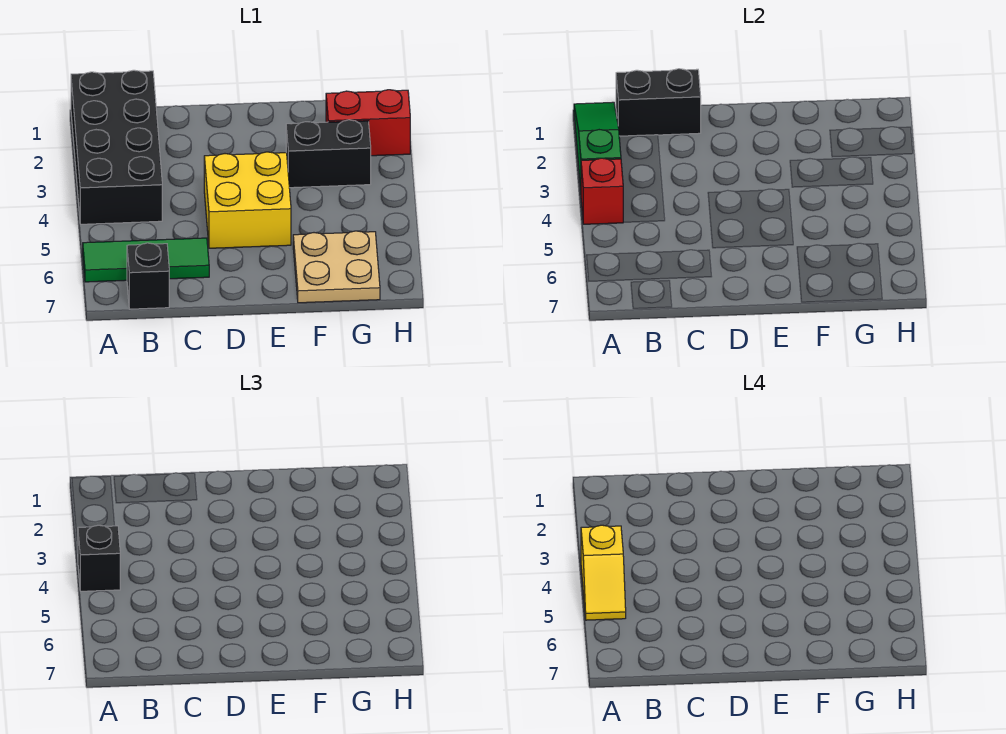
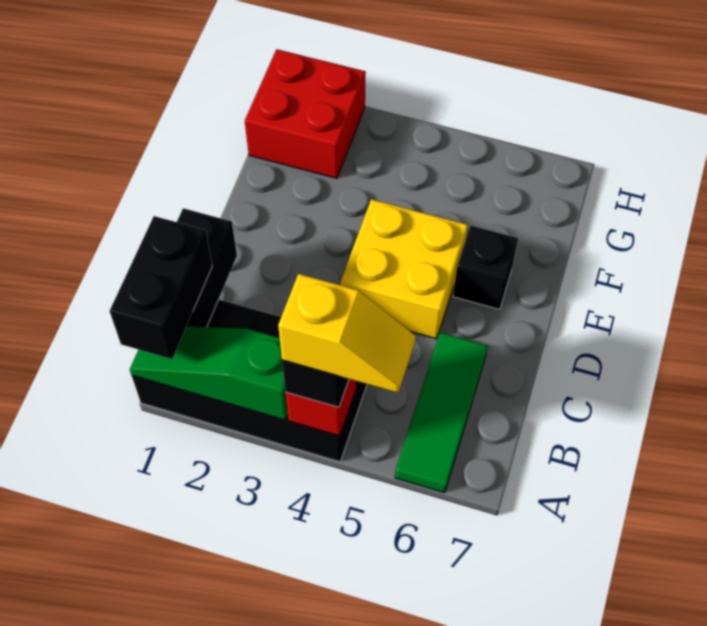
black brick B7 level 1 -> black brick E6 level 1
black brick F3:G3 level 1 -> black brick A1:B1 level 3
tan plate F6:G7 level 1 -> none
red brick G2:H2 level 1 -> red brick G1:H2 level 1

